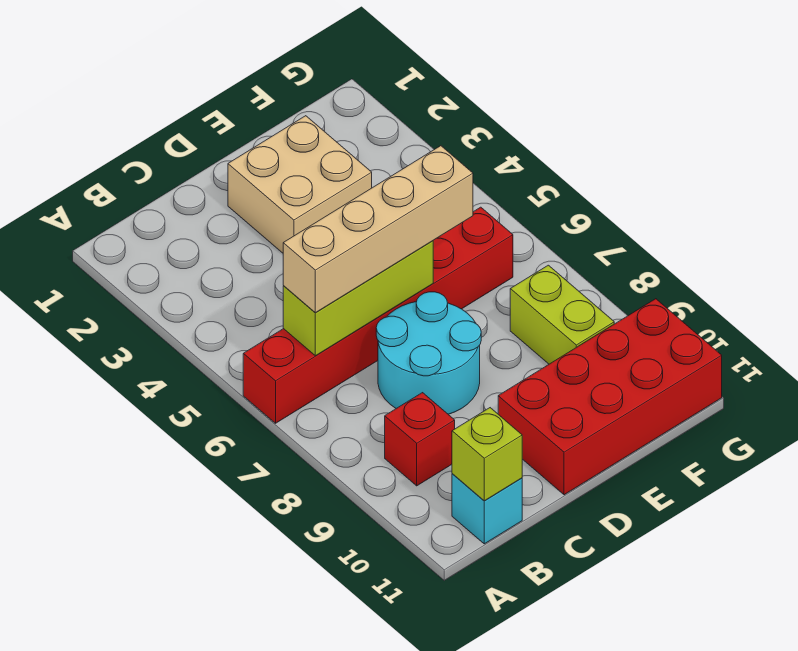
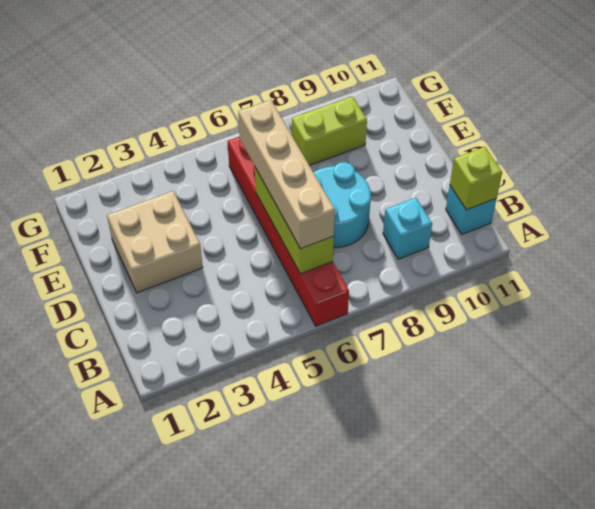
red brick B9 level 1 -> cyan brick B9 level 1
red brick D10:G11 level 1 -> none

